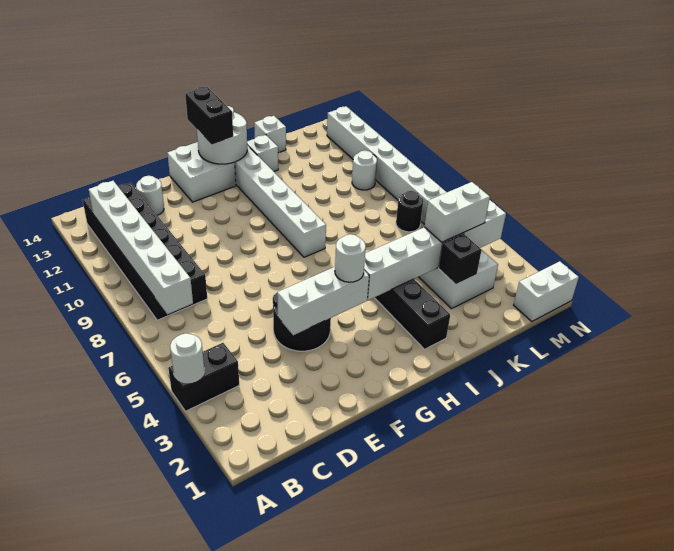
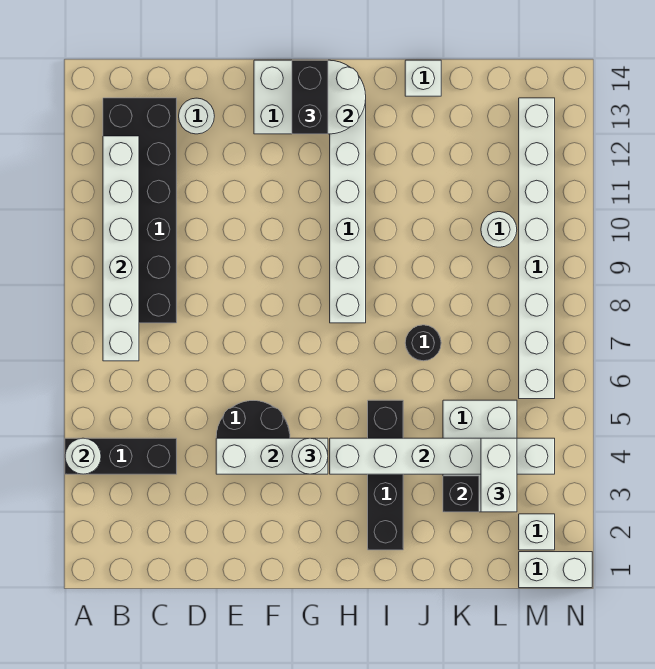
black brick A4:B4 level 1 -> black brick A4:C4 level 1
white brick I13 level 1 -> white brick M2 level 1
white brick K4:L4 level 3 -> white brick L3:L4 level 3
black round brick L7 level 1 -> black round brick J7 level 1

